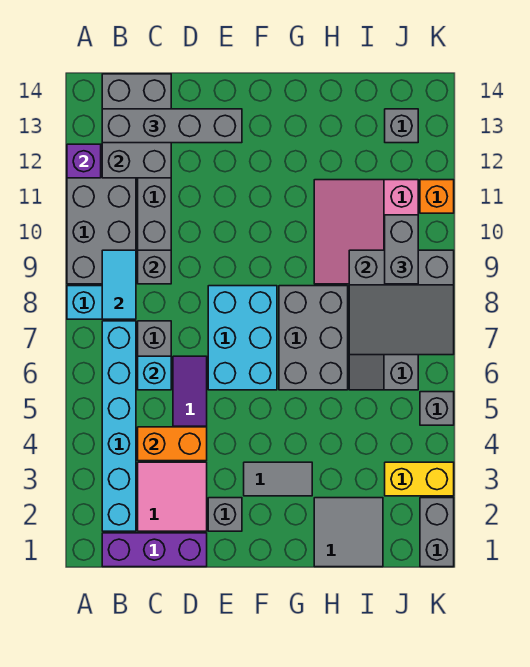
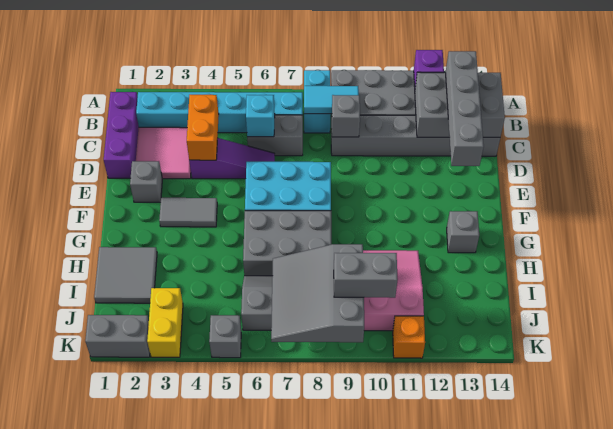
grey tile F3:G3 level 1 -> grey tile F3:F4 level 1
grey brick J13 level 1 -> grey brick G13 level 1

